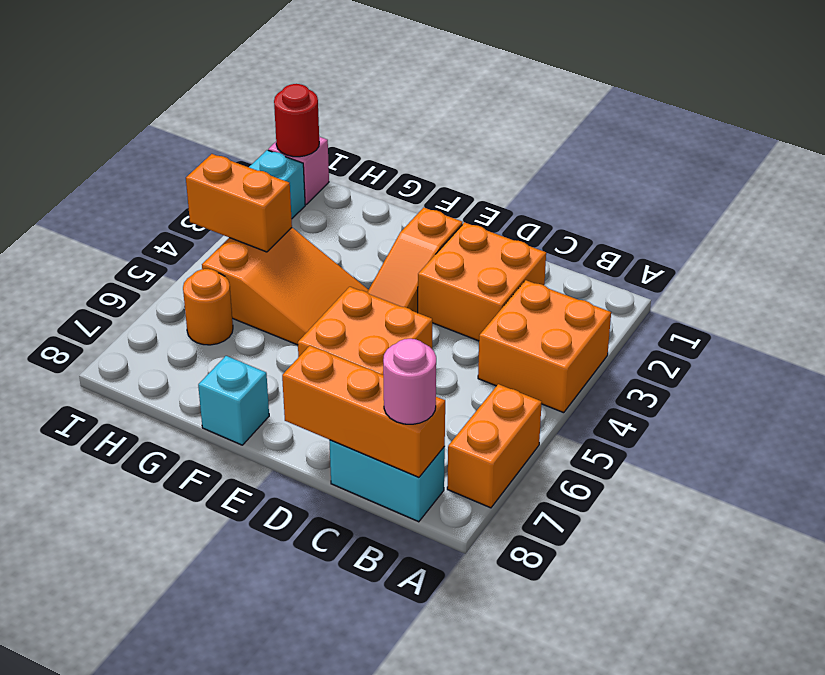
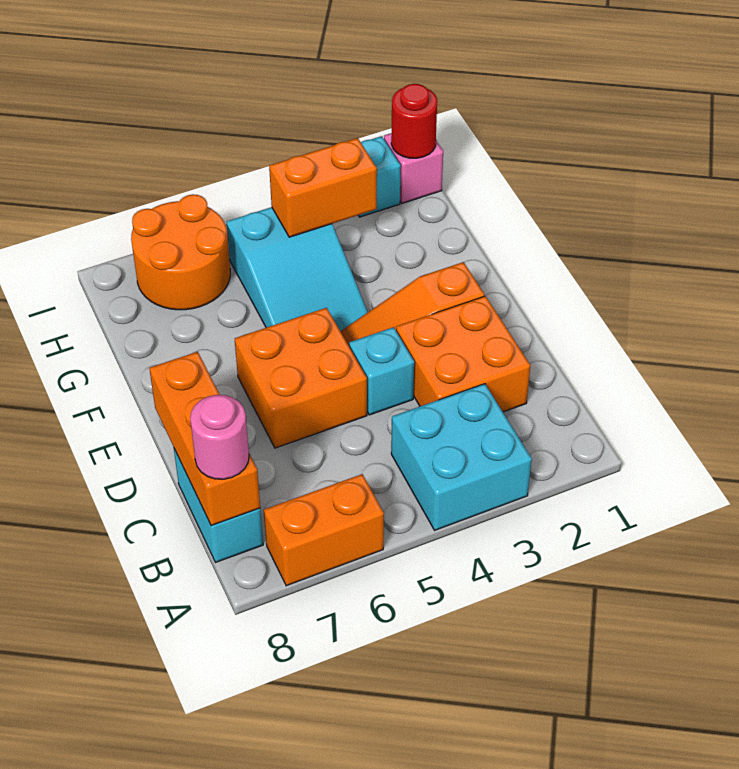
orange brick A3:B4 level 1 -> cyan brick A3:B4 level 1
orange slope F4:H5 level 1 top H -> cyan slope F4:H5 level 1 top H
cyan brick F8 level 1 -> cyan brick D4 level 1
orange brick H4:I4 level 2 -> orange brick H3:H4 level 2
orange round brick H6 level 1 -> orange round brick H6:I7 level 1

